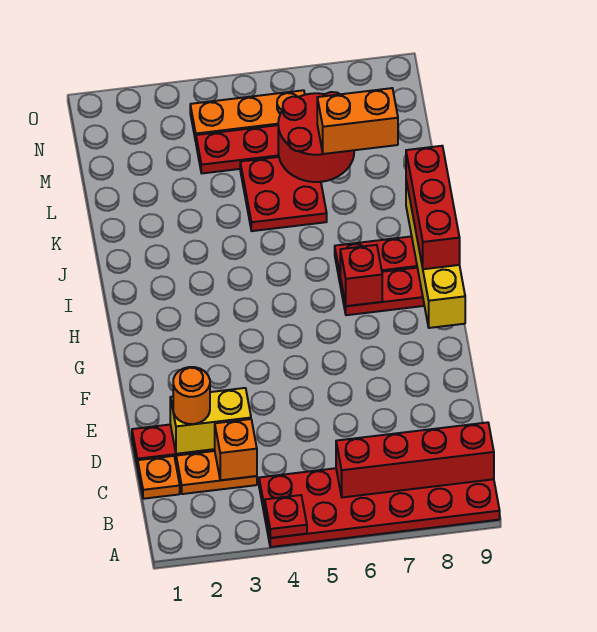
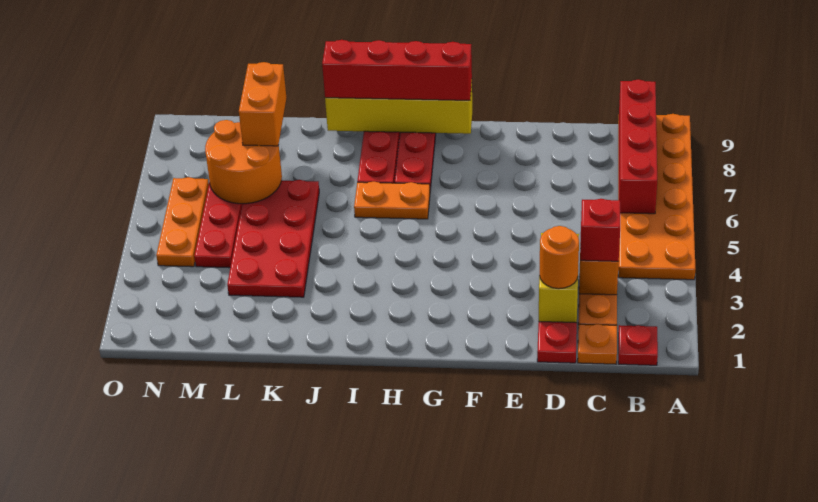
red plate A4:B9 level 1 -> orange plate A4:B9 level 1
red plate A4 level 2 -> red plate B1 level 1
none -> orange plate H6:I6 level 1
red brick H7 level 2 -> red brick C3 level 3
red brick H9:J9 level 3 -> red brick G9:J9 level 3
red plate K5:L6 level 1 -> red plate K3:L6 level 1
red round brick L6:M7 level 2 -> orange round brick L6:M7 level 2

